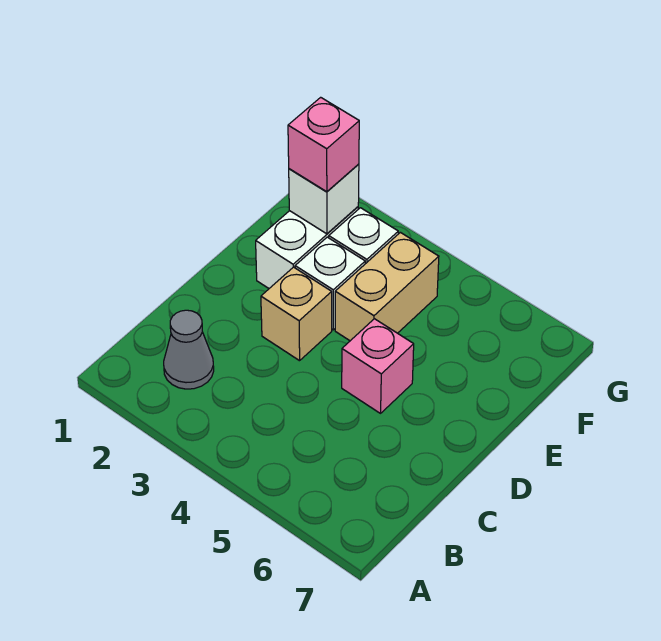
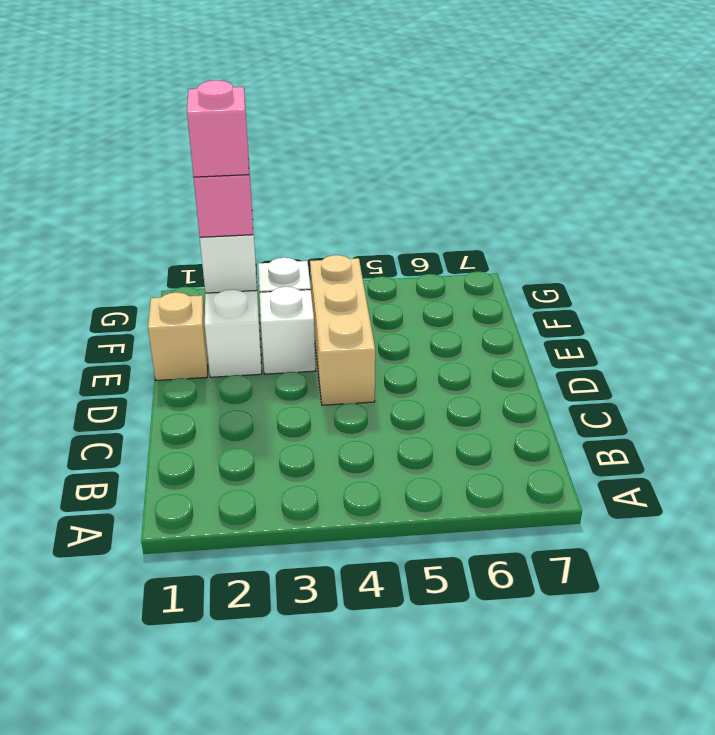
grey cone B2 level 1 -> none
tan brick D3 level 1 -> tan brick E1 level 1
pink brick D5 level 1 -> pink brick F2 level 4
tan brick E4:F4 level 1 -> tan brick D4:F4 level 1

